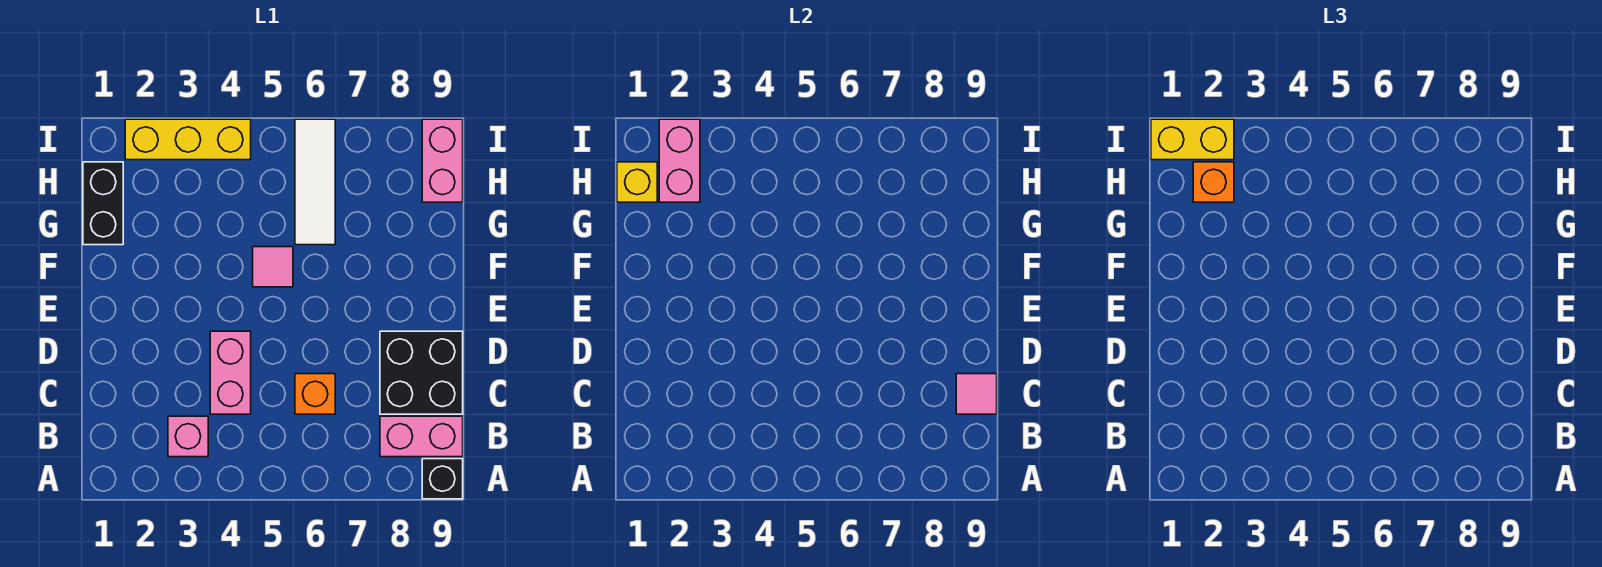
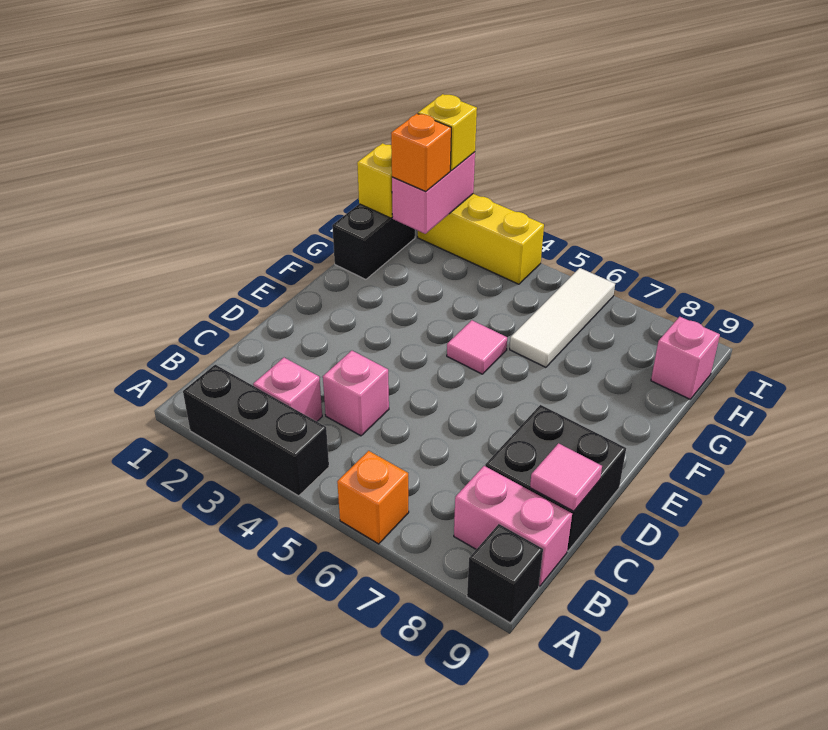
none -> black brick A2:A4 level 1
pink brick C4:D4 level 1 -> pink brick C4 level 1
orange brick C6 level 1 -> orange brick A6 level 1
pink brick H9:I9 level 1 -> pink brick H9 level 1
yellow brick I1:I2 level 3 -> yellow brick I2 level 3

